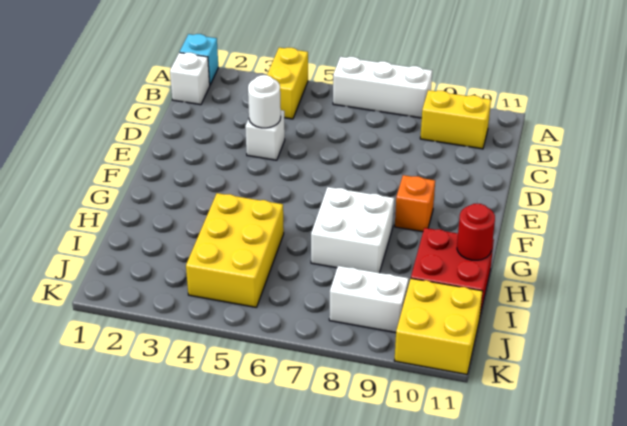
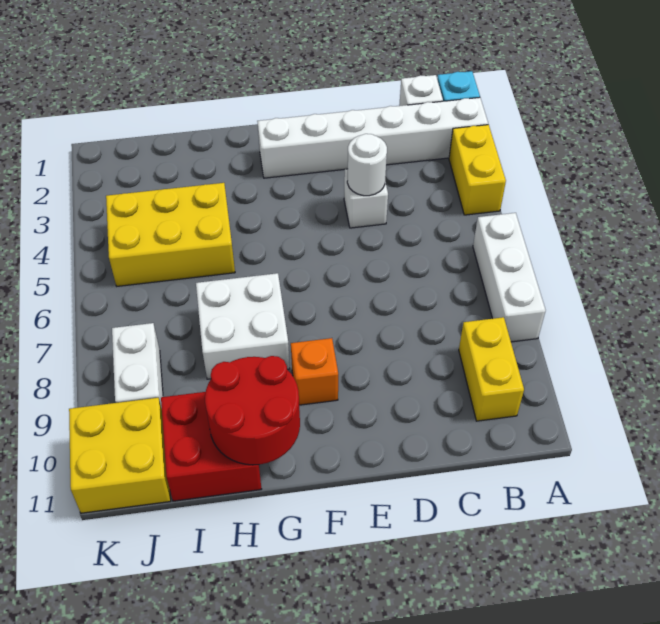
none -> white brick A2:F2 level 1
yellow brick A4:B4 level 1 -> yellow brick A3:A4 level 1
red round brick H11 level 2 -> red round brick G10:H11 level 2

